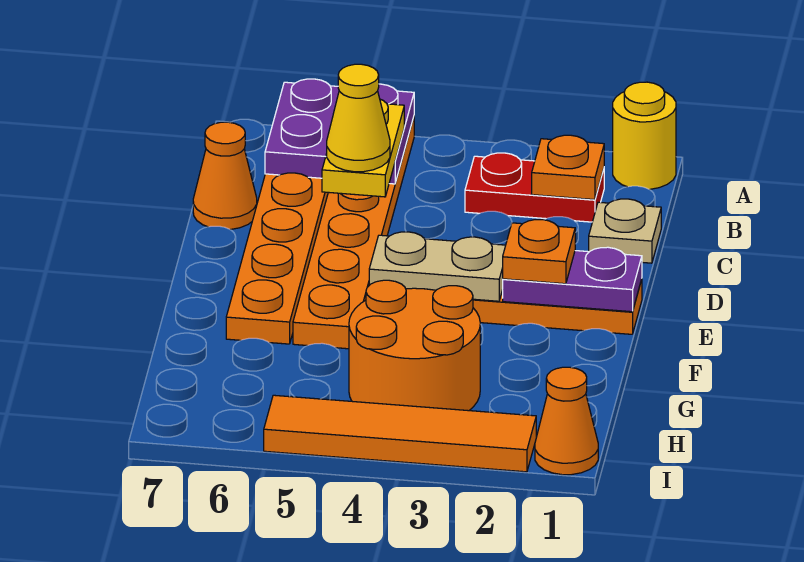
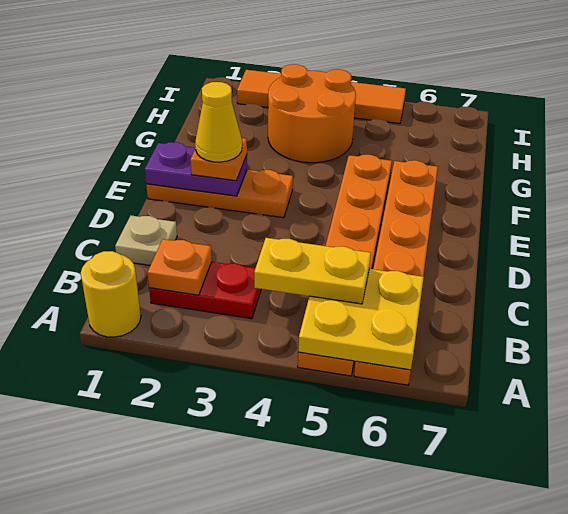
purple plate A5:B6 level 2 -> yellow plate A5:B6 level 2
yellow plate B5:C5 level 3 -> yellow plate B4:B5 level 3
yellow cone C5 level 4 -> yellow cone E2 level 4
orange cone C7 level 1 -> none
tan plate E3:E4 level 2 -> none
orange cone I1 level 1 -> none

